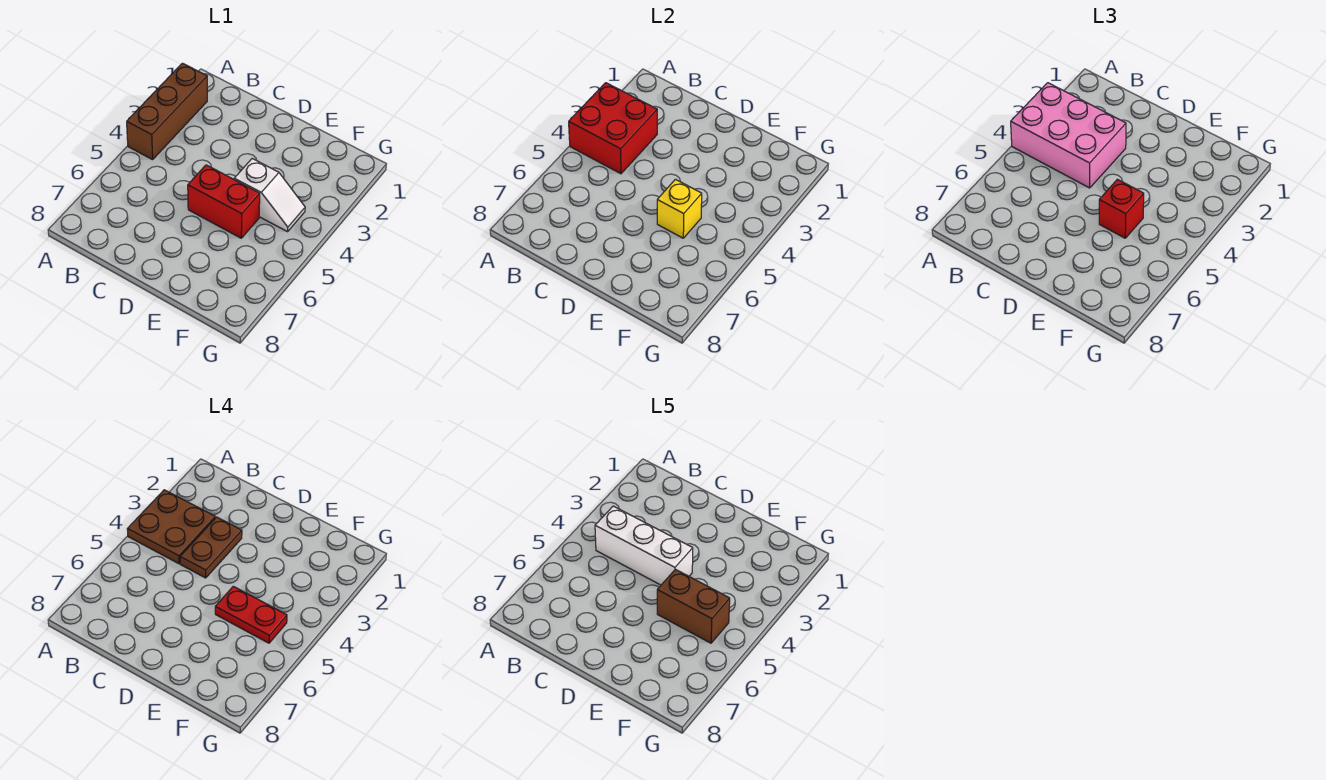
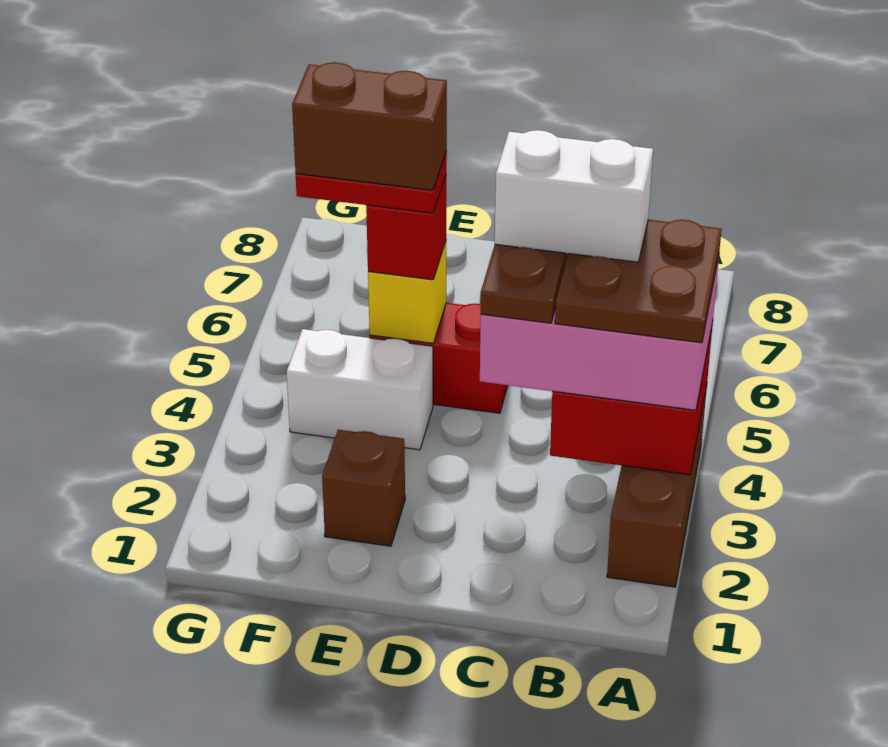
white brick B4:D4 level 5 -> white brick B4:C4 level 5
none -> brown brick E2 level 1
white slope E4:F4 level 1 top E -> white brick E4:F4 level 1

